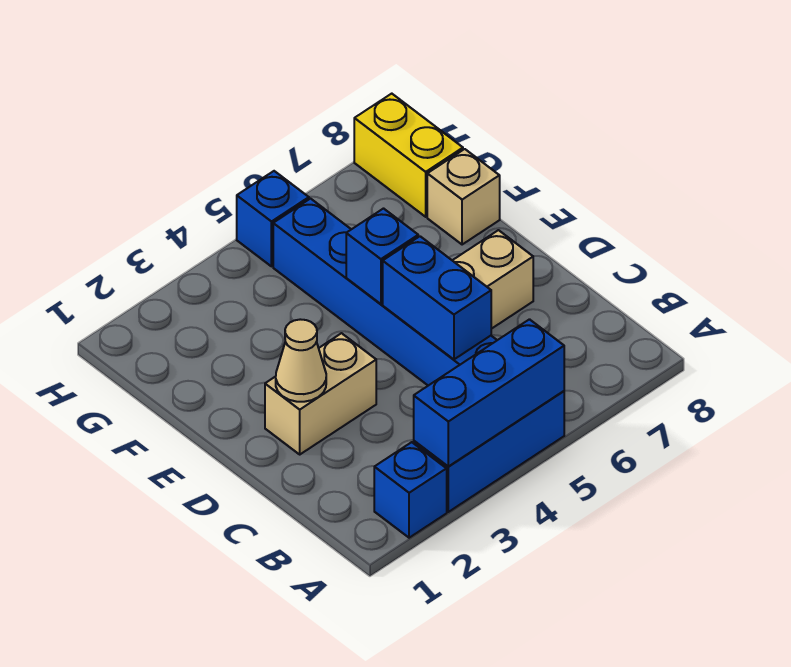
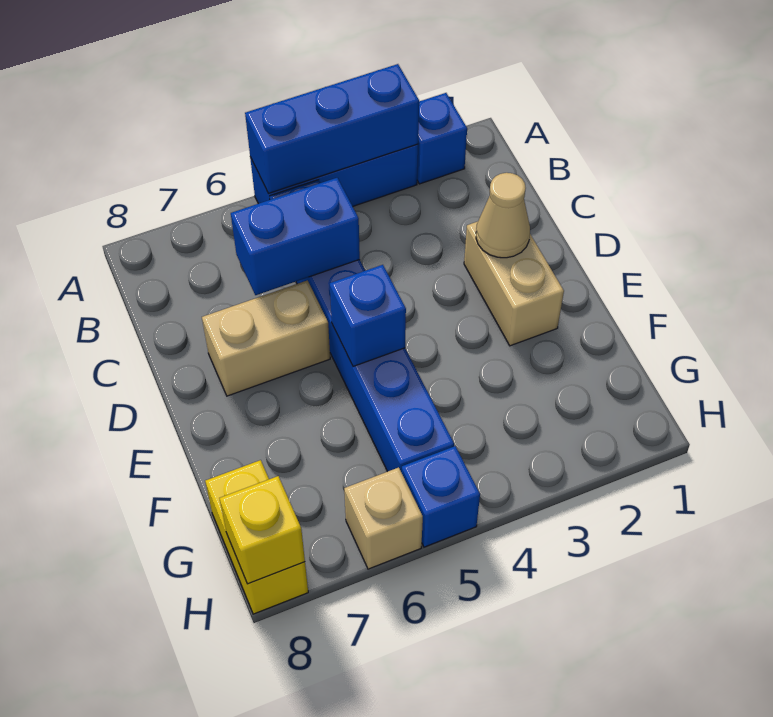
blue brick C5:D5 level 2 -> blue brick C5:C6 level 2
tan brick D2:D3 level 1 -> tan brick D2:E2 level 1
tan brick F8 level 1 -> tan brick H6 level 1
none -> yellow brick H8 level 2

